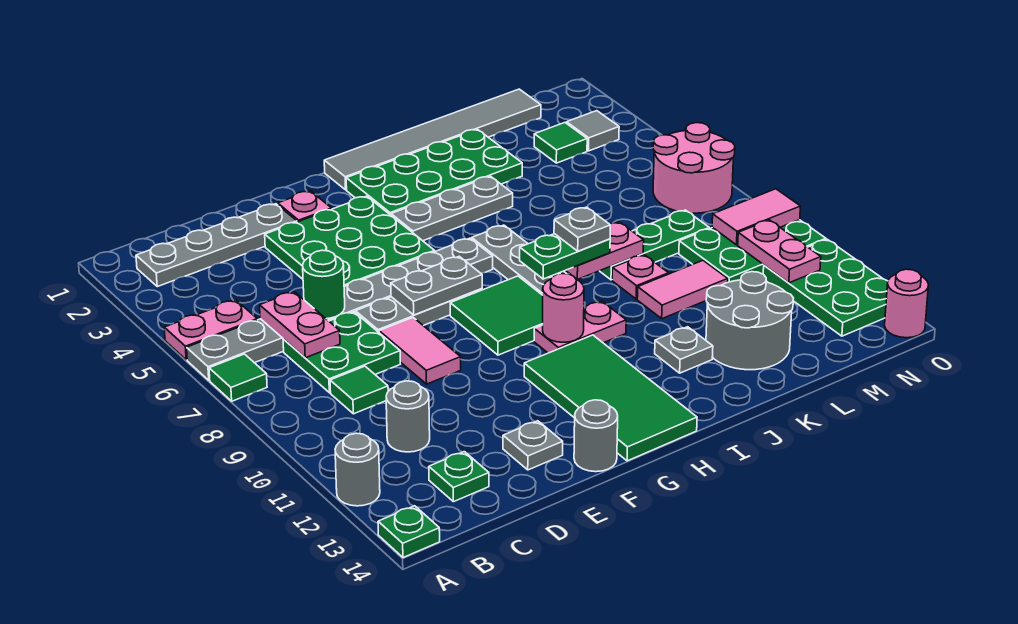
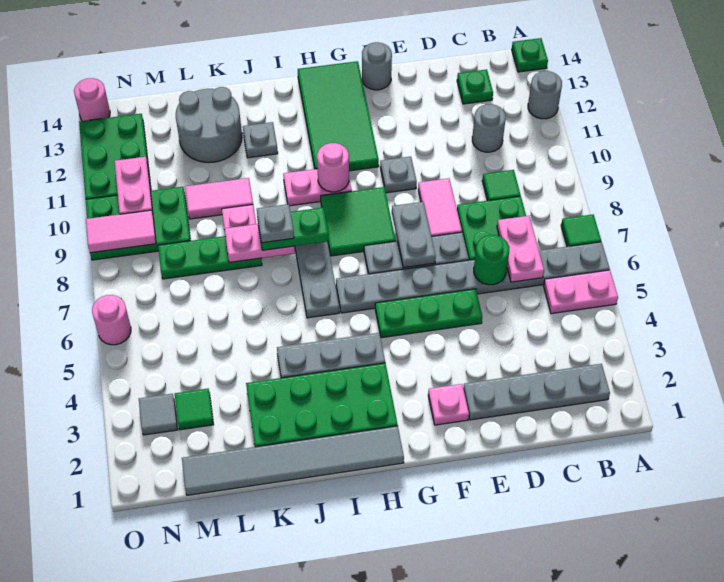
green plate E3:G5 level 1 -> green plate E5:G5 level 1
grey plate E13 level 1 -> grey plate F10 level 1
grey plate F7:G7 level 2 -> grey plate F7:F8 level 2
pink round brick N6:O7 level 1 -> pink round brick O6 level 1

